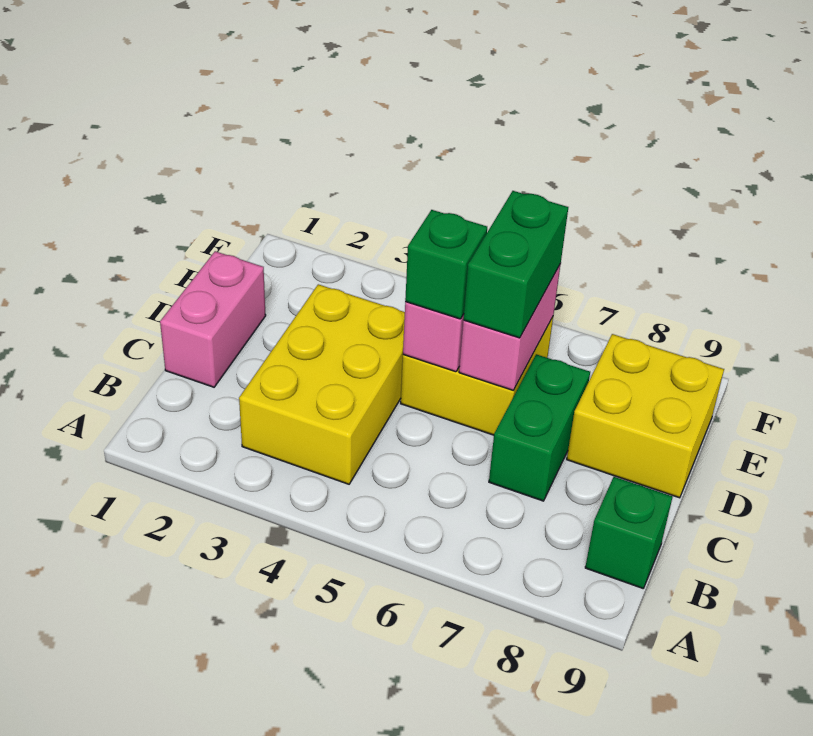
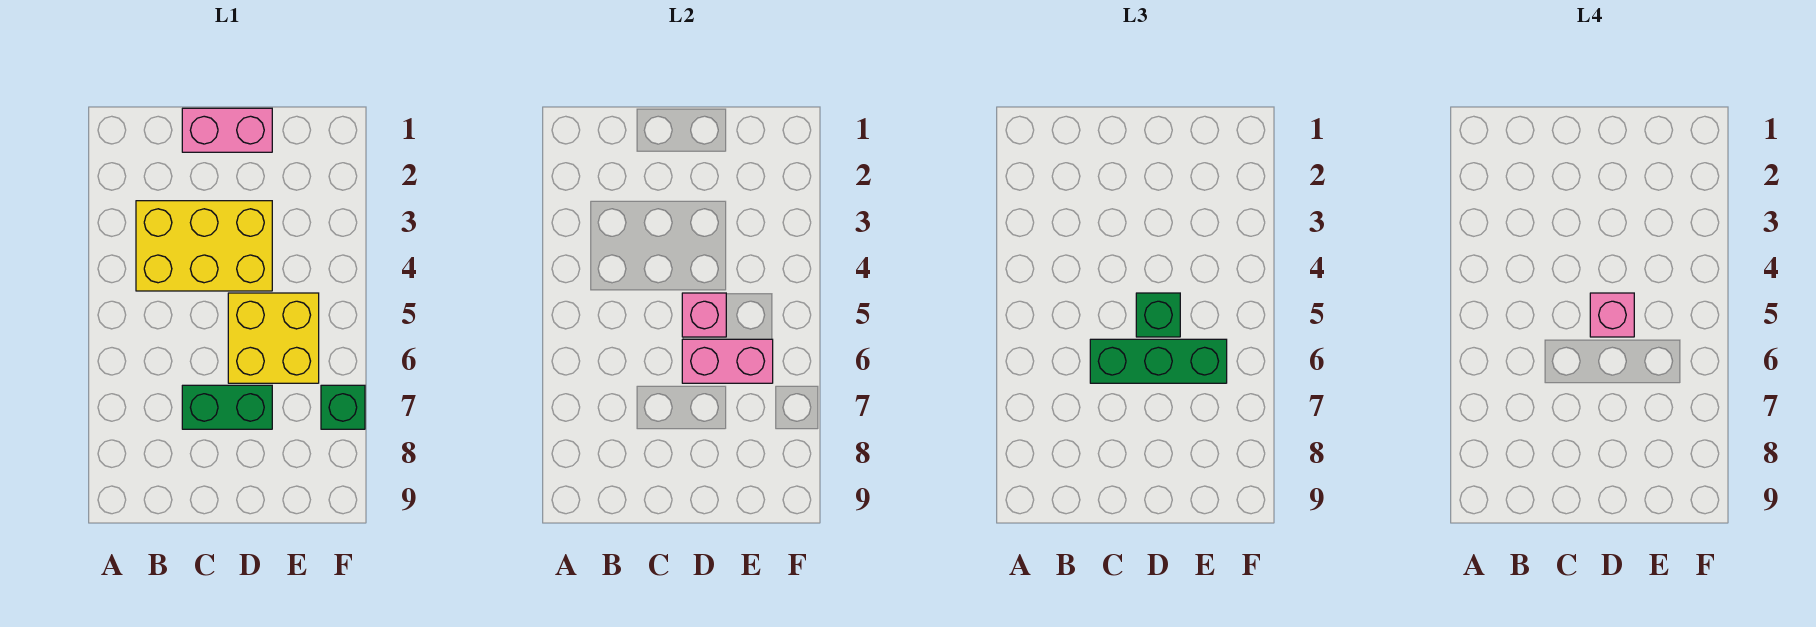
green brick B9 level 1 -> green brick F7 level 1
none -> pink brick D5 level 4
green brick D6:E6 level 3 -> green brick C6:E6 level 3
yellow brick D8:E9 level 1 -> none

